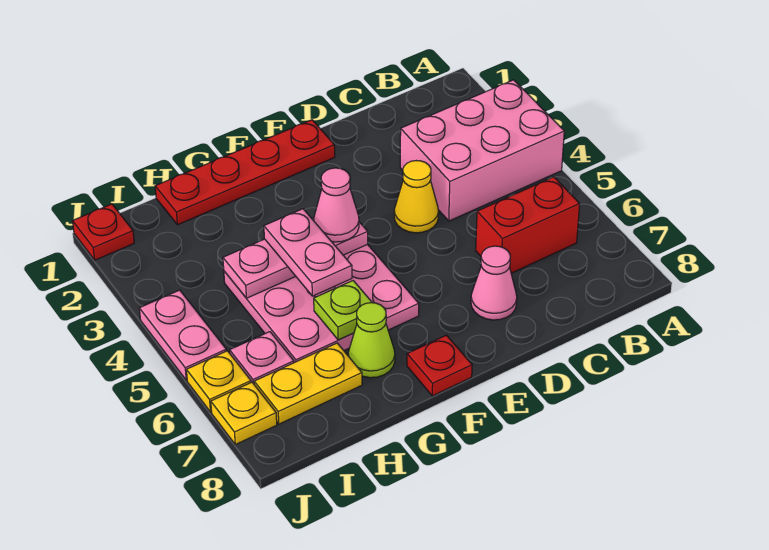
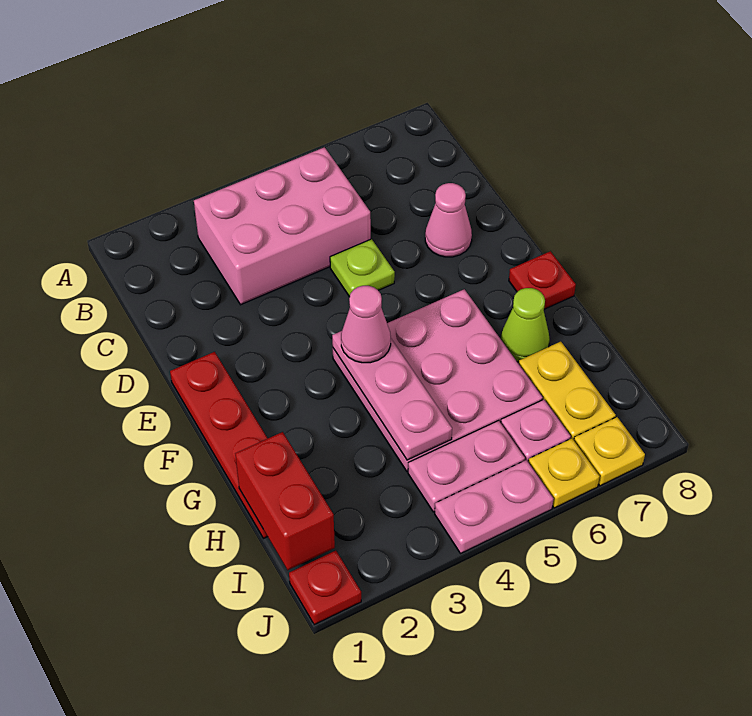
pink brick A3:C4 level 1 -> pink brick B3:C5 level 1
red brick B6:C6 level 1 -> red brick H1:I1 level 2
yellow cone D4 level 1 -> none
pink plate G4:G5 level 3 -> pink plate I4:I5 level 1
lime plate G6 level 2 -> lime plate D5 level 1

